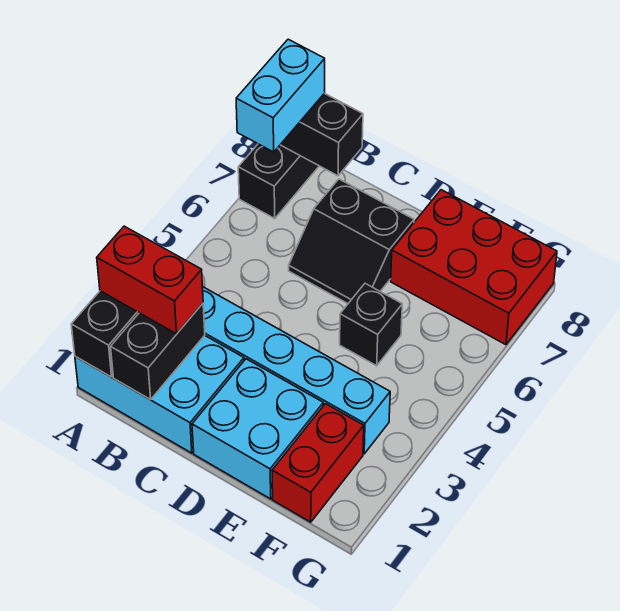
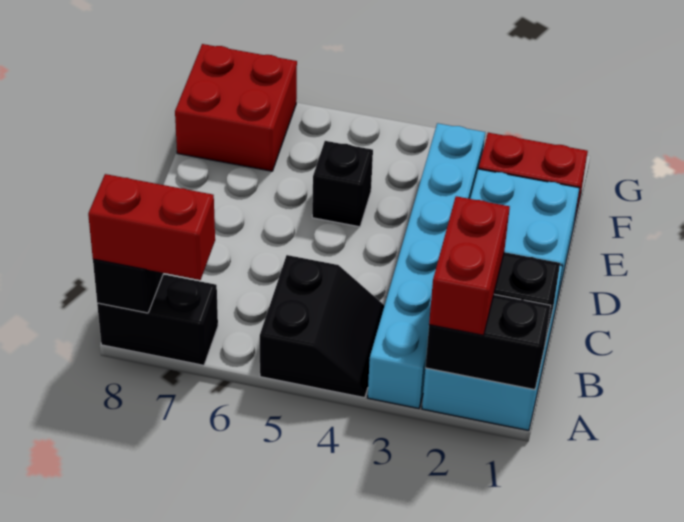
cyan brick A7:A8 level 3 -> red brick A7:A8 level 3
black slope C6:D7 level 1 top 7 -> black slope A4:B5 level 1 top 5
red brick E7:G8 level 1 -> red brick F7:G8 level 1

